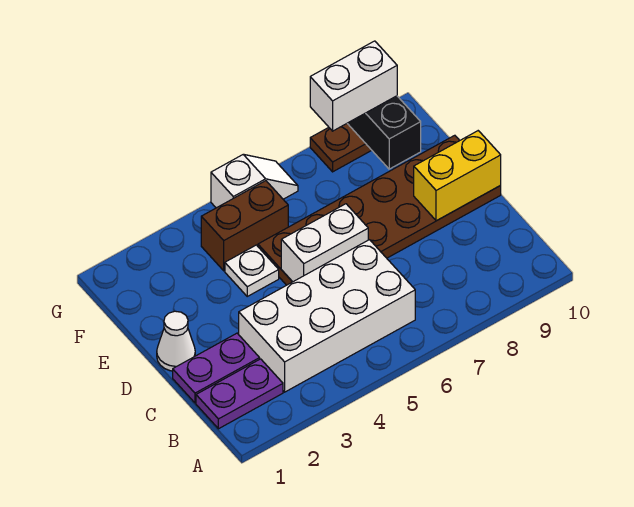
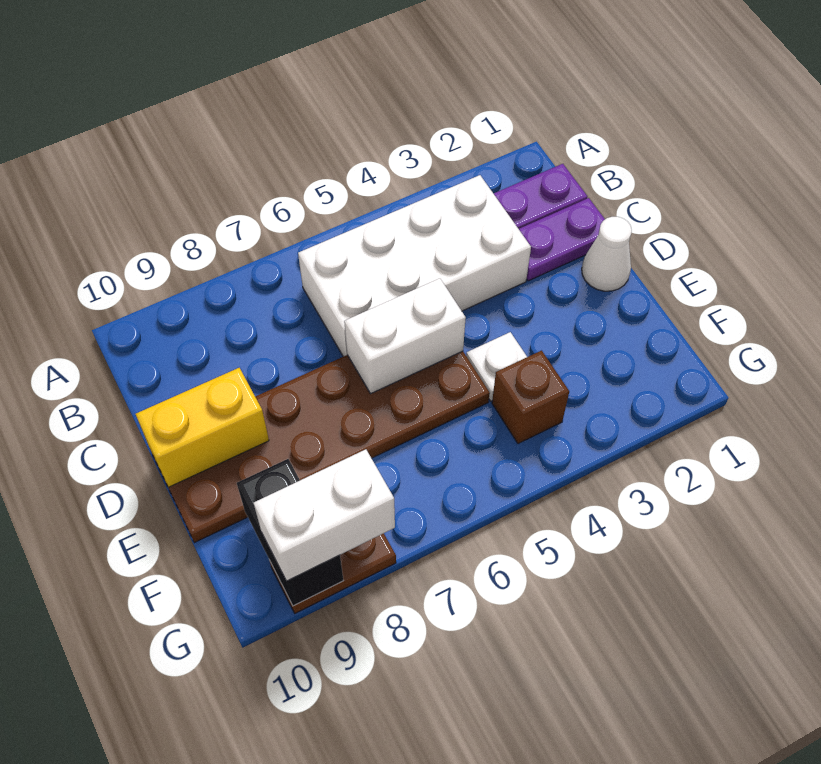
brown brick F4:F5 level 1 -> brown brick F4 level 1
white slope G5:G6 level 1 top 5 -> none

